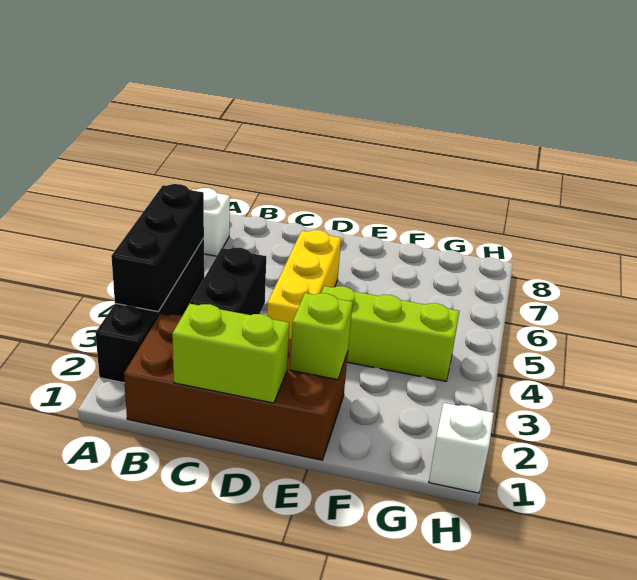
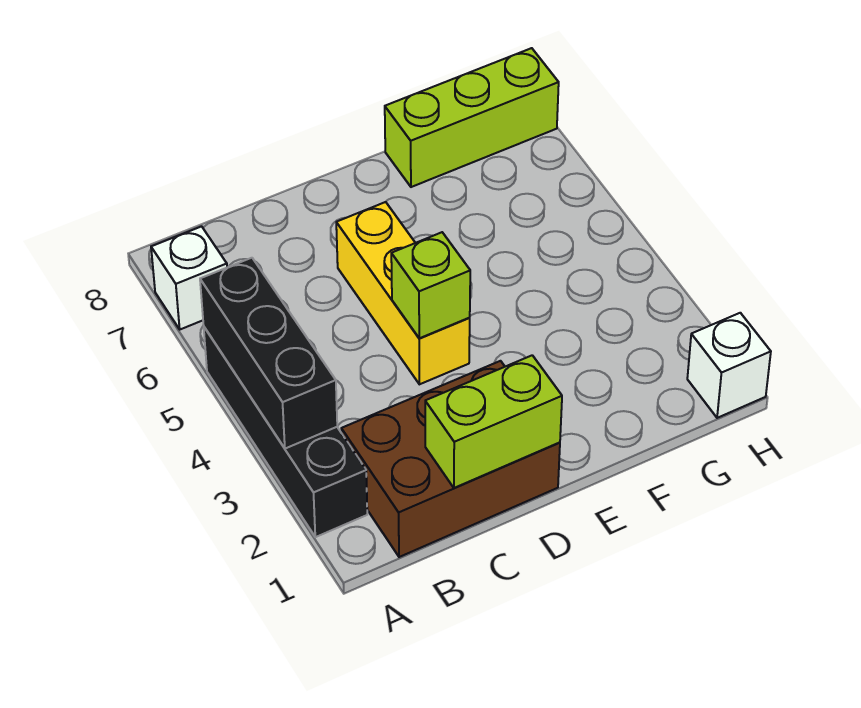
brown brick B1:E2 level 1 -> brown brick B1:D2 level 1
black brick C2:C3 level 2 -> none
lime brick E2 level 2 -> lime brick D4 level 2
lime brick E4:G4 level 1 -> lime brick F8:H8 level 1

